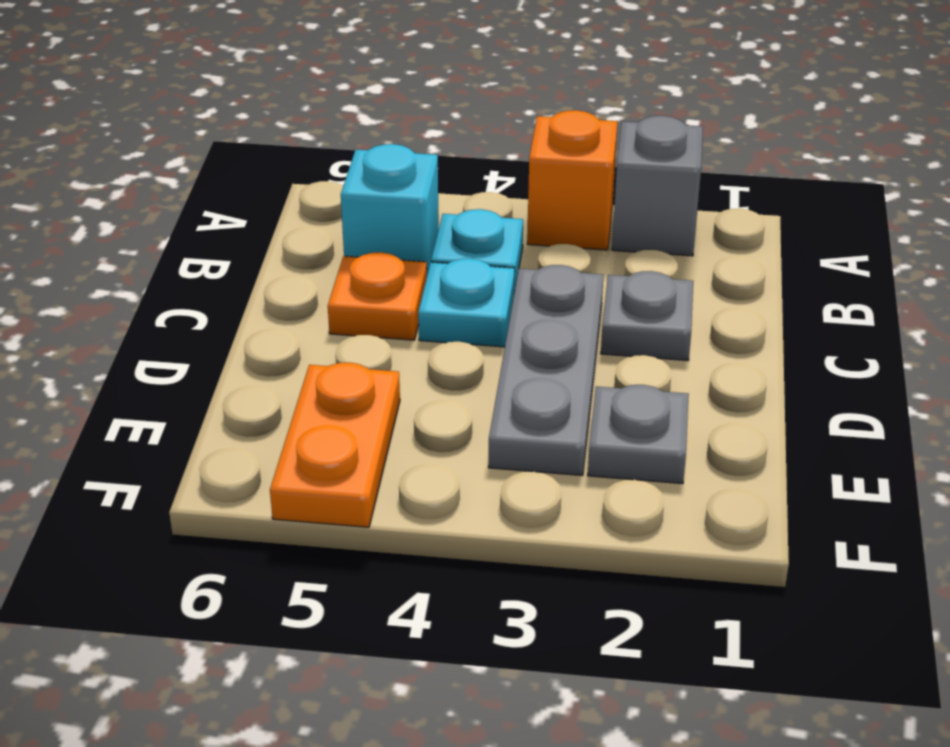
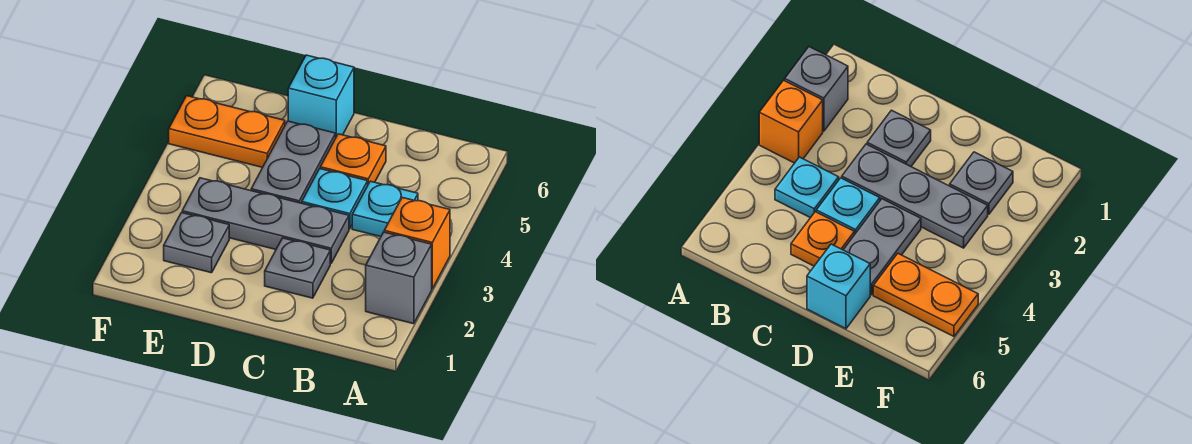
cyan brick B5 level 1 -> cyan brick D6 level 1
none -> grey plate D4:D5 level 1

